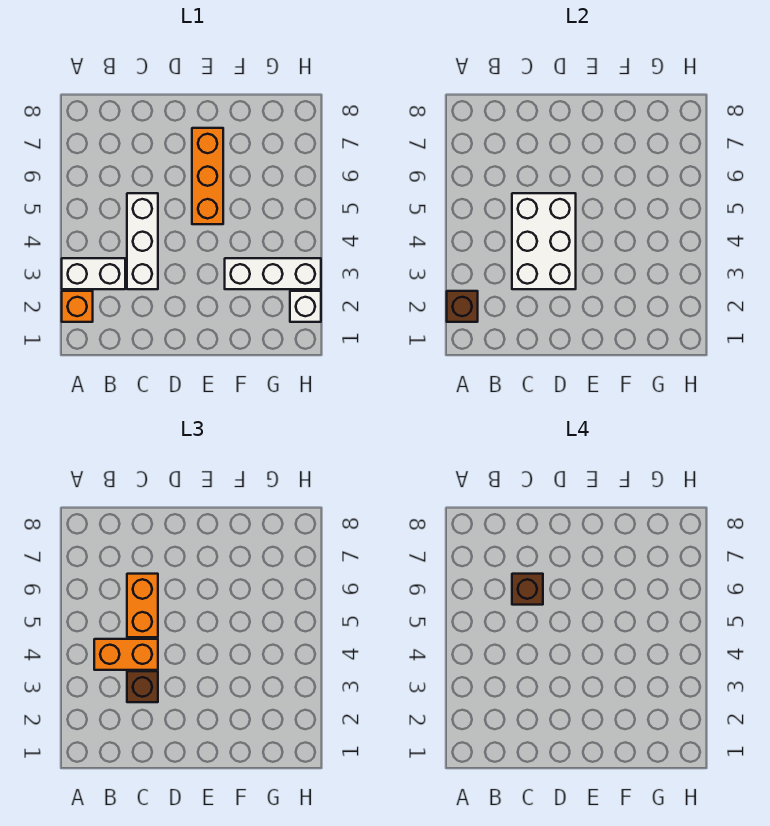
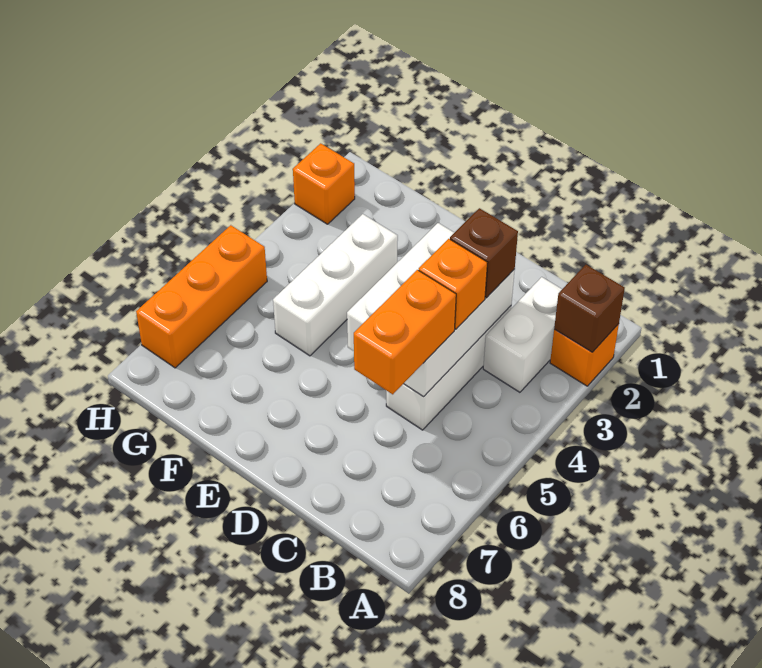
white brick A3:B3 level 1 -> white brick B2:B3 level 1
orange brick B4:C4 level 3 -> orange brick C4 level 3
brown brick C6 level 4 -> none
orange brick E5:E7 level 1 -> orange brick H5:H7 level 1
white brick F3:H3 level 1 -> white brick F3:F5 level 1
white brick H2 level 1 -> orange brick H2 level 1

